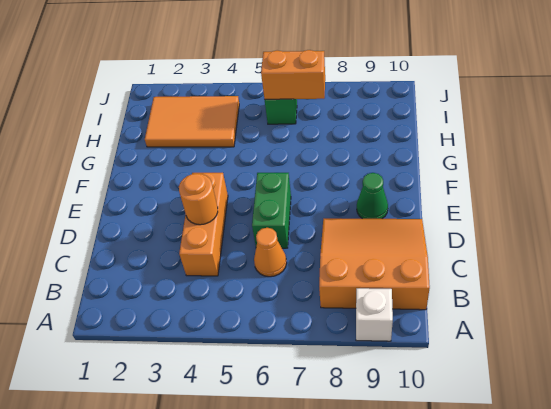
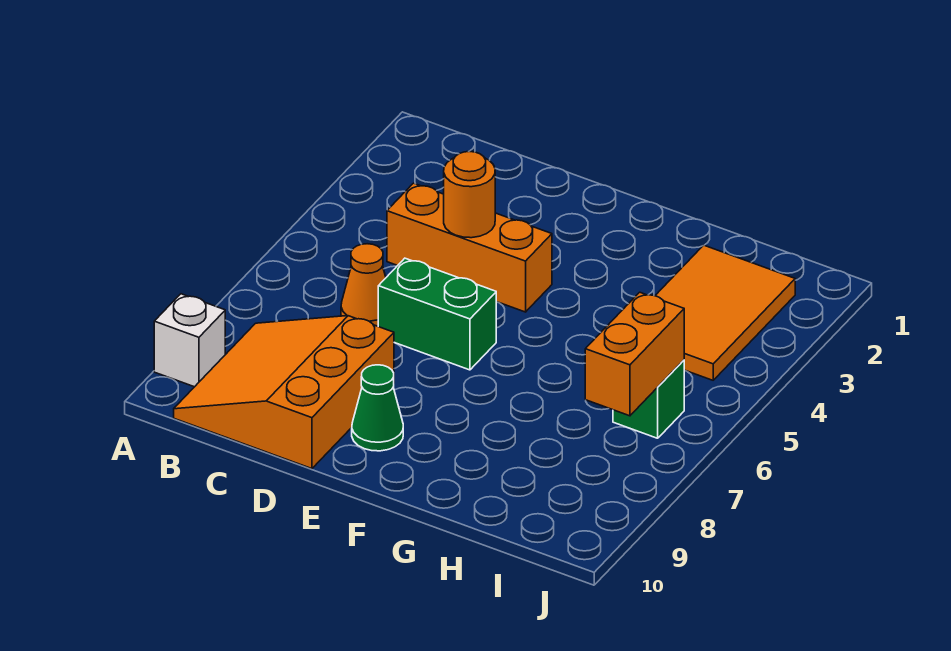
orange slope B8:D10 level 1 top B -> orange slope B8:D10 level 1 top D

